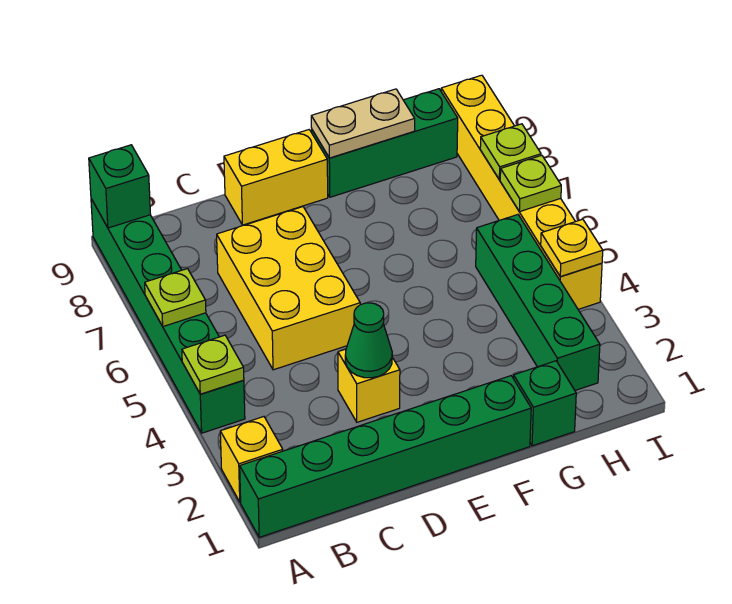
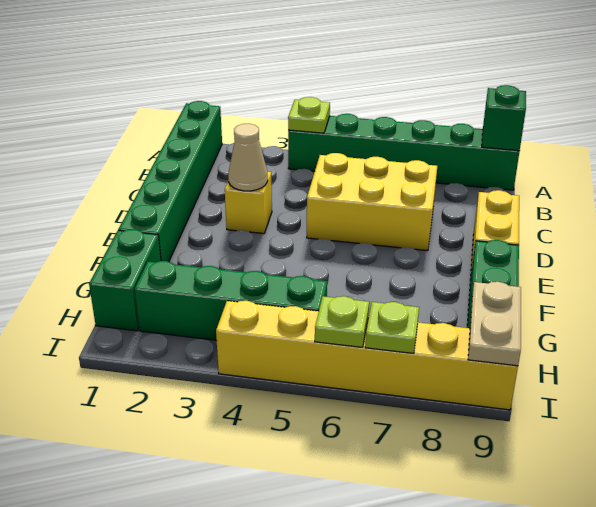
yellow brick A2 level 1 -> none
lime plate A6 level 2 -> none
green cone D3 level 2 -> tan cone D3 level 2
tan plate F9:G9 level 2 -> tan plate H9:I9 level 2
green brick G1 level 1 -> green brick G1:H1 level 1
yellow plate I4 level 2 -> none

